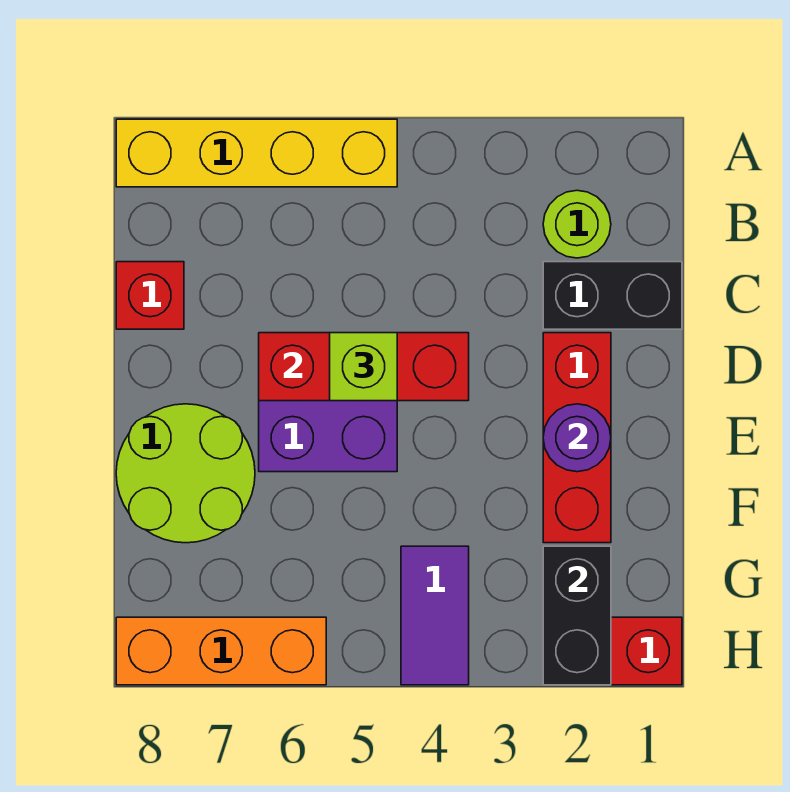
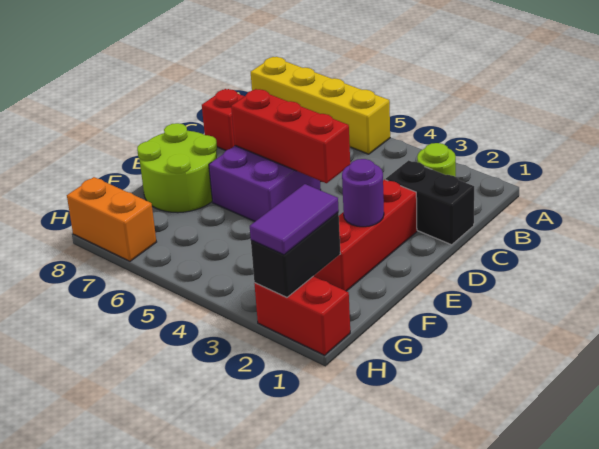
lime brick D5 level 3 -> none
purple tile G4:H4 level 1 -> purple tile G2:H2 level 3
orange brick H6:H8 level 1 -> orange brick H7:H8 level 1

